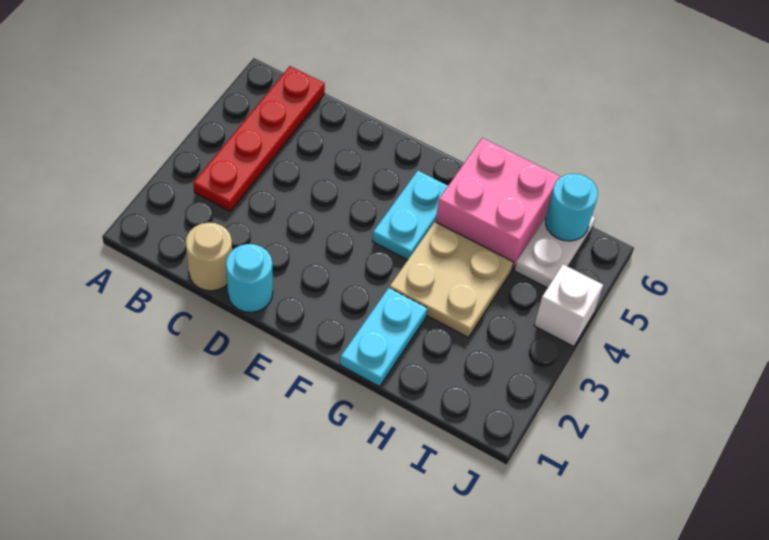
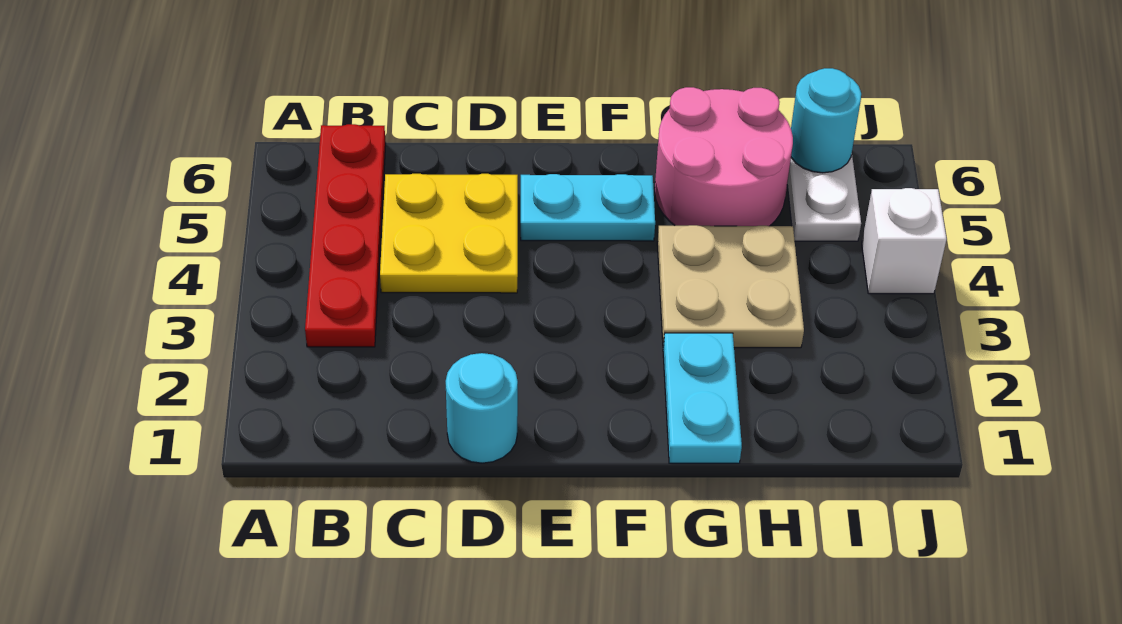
tan round brick C1 level 1 -> none
none -> yellow plate C4:D5 level 1
cyan plate F4:F5 level 1 -> cyan plate E5:F5 level 1
pink brick G5:H6 level 1 -> pink round brick G5:H6 level 1

